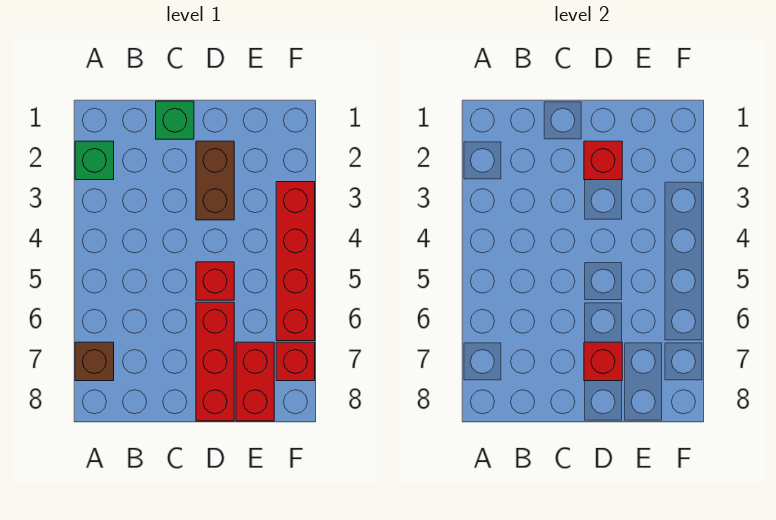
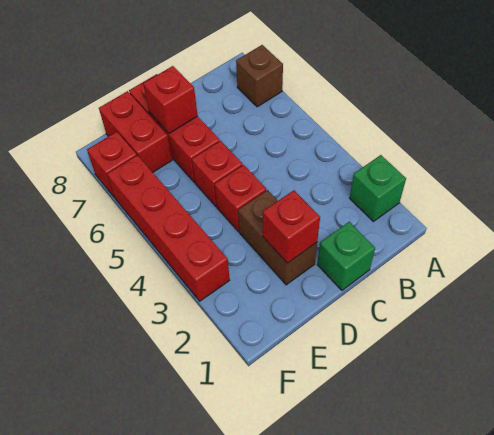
none -> red brick D4 level 1

